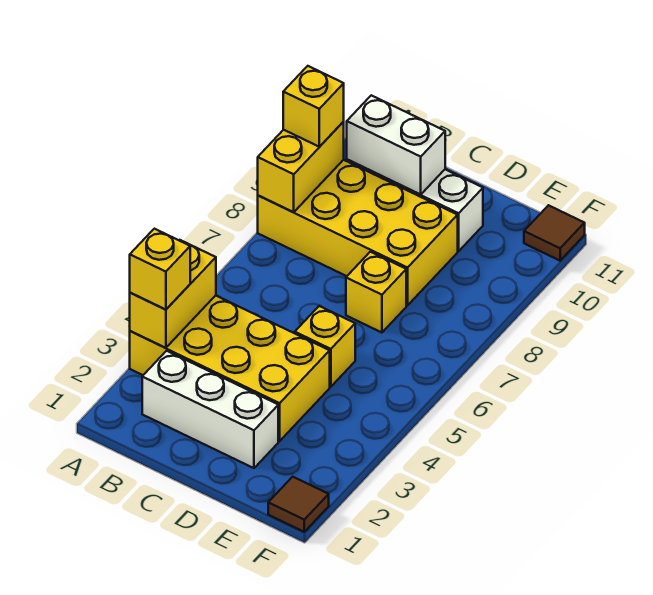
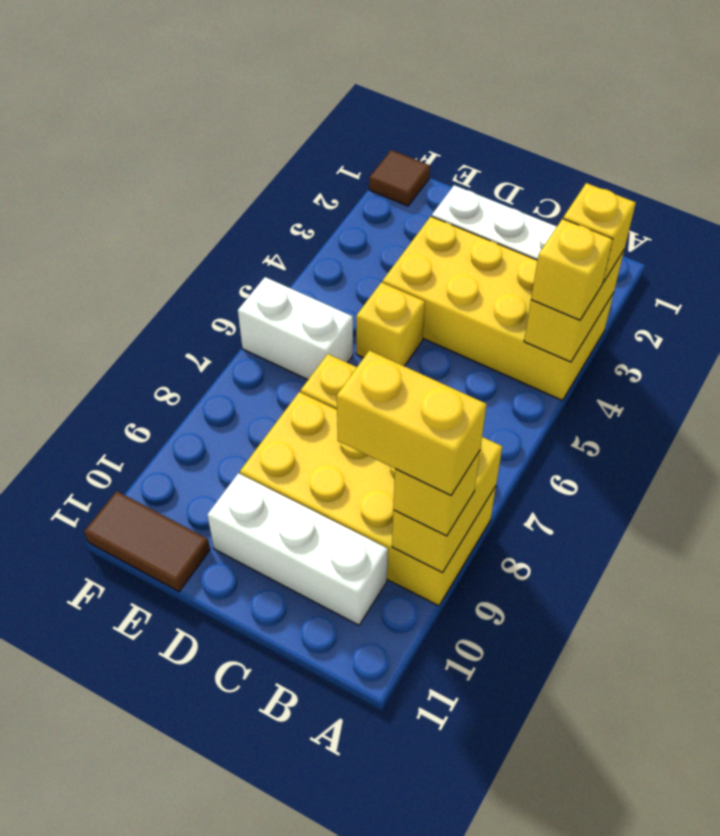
none -> yellow brick A4 level 3
none -> yellow brick A9:B9 level 4
white brick B10:C10 level 2 -> white brick E6:F6 level 1
brown tile F11 level 1 -> brown tile E11:F11 level 1

